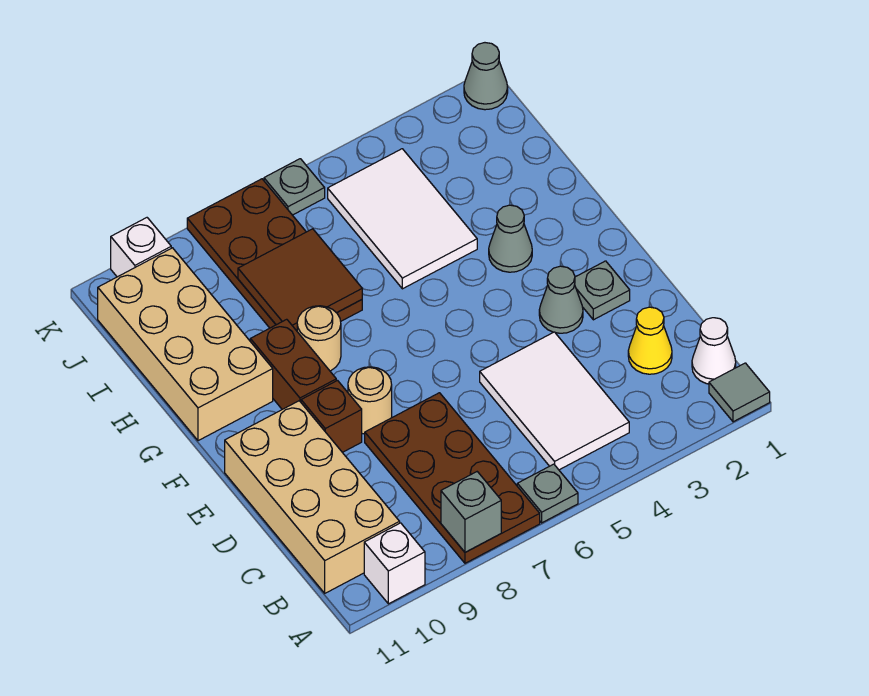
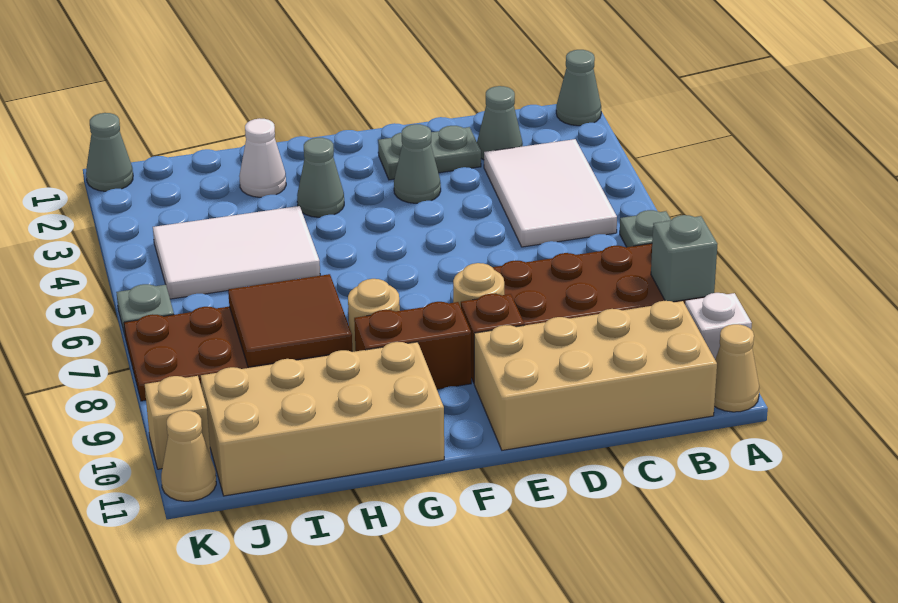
grey tile A1 level 1 -> grey cone A1 level 1
none -> tan cone A11 level 1
white cone B1 level 1 -> white cone H2 level 1
white tile B4:D5 level 1 -> white tile B3:C5 level 1
yellow cone C2 level 1 -> grey cone C2 level 1
grey plate E2 level 1 -> grey plate D2:E2 level 1
white brick K10 level 1 -> tan brick K10 level 1
none -> tan cone K11 level 1

